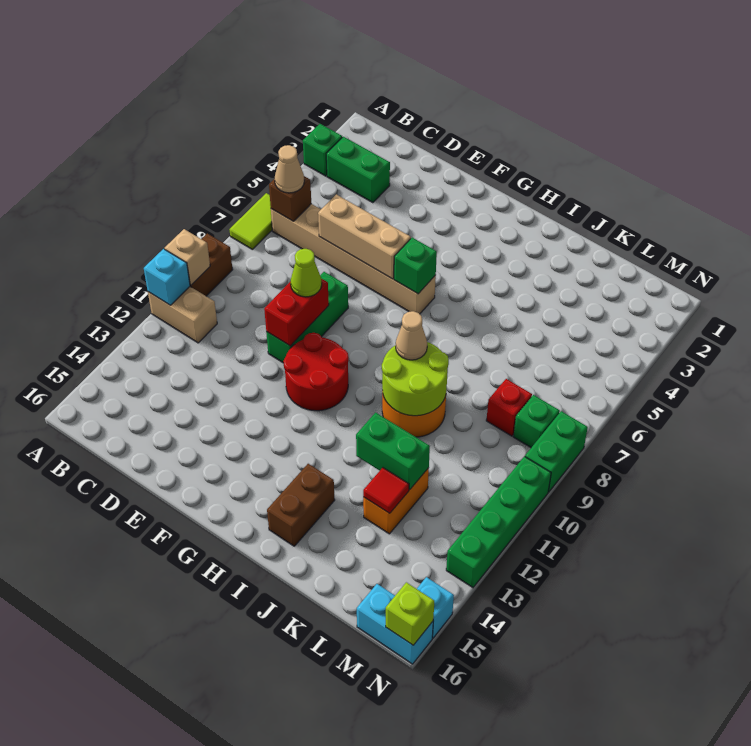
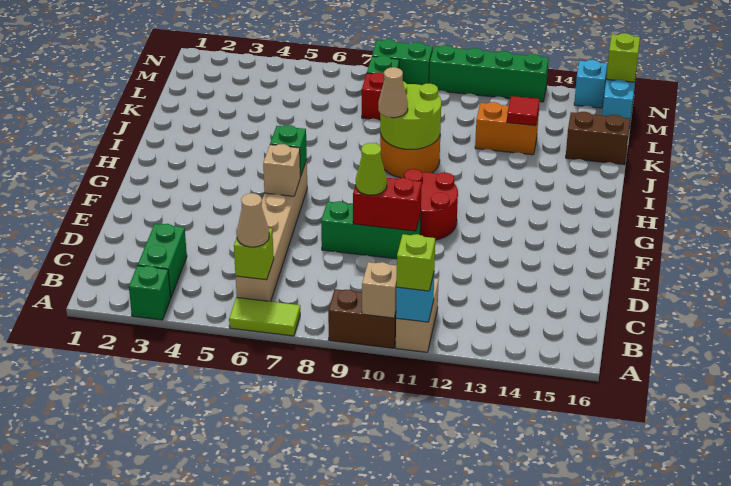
none -> lime brick A11 level 3
brown brick B6 level 2 -> lime brick B6 level 2
tan brick D6:F6 level 2 -> tan brick F6 level 2
brown brick I14:I15 level 1 -> brown brick K15:K16 level 1
green brick J12:K12 level 2 -> none

